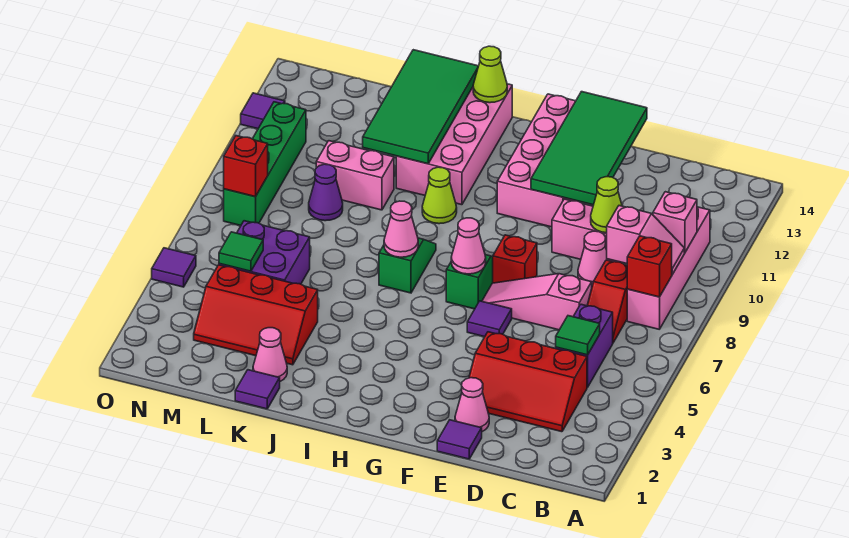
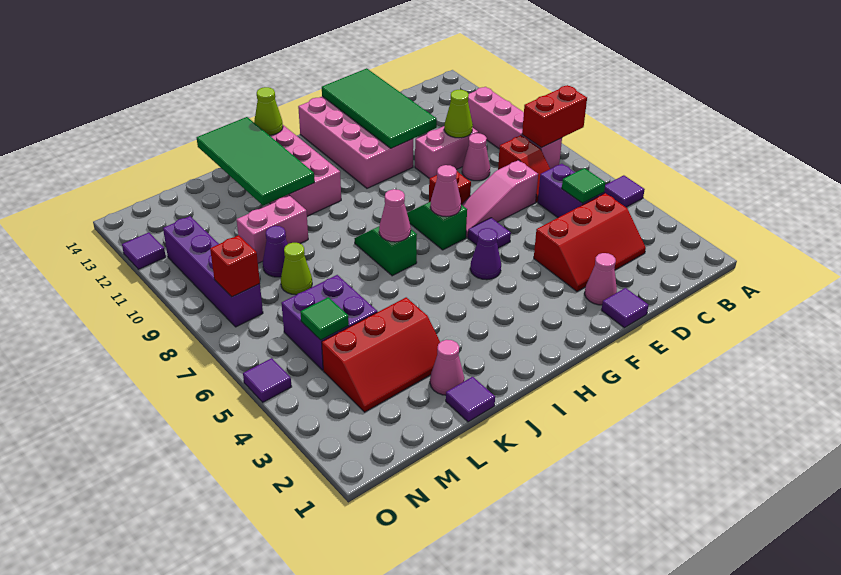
none -> purple tile A5 level 1
red brick B8 level 2 -> red brick A8:B8 level 2
pink slope B9:C9 level 2 top C -> none
pink brick B10 level 2 -> none
none -> purple cone G5 level 1
lime cone I10 level 1 -> lime cone L8 level 1
green brick N8:N11 level 1 -> purple brick N8:N11 level 1

